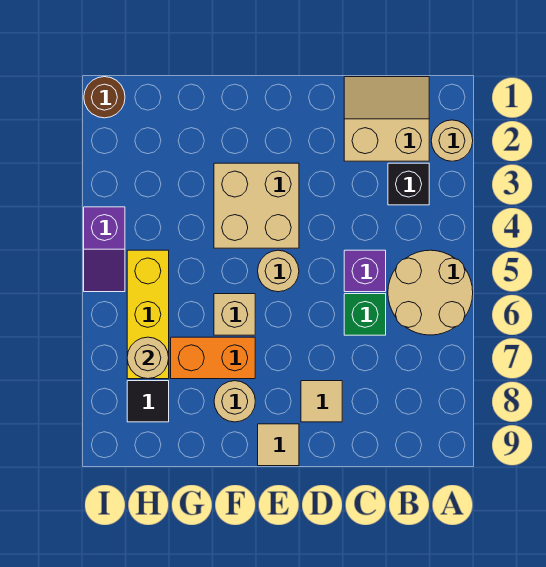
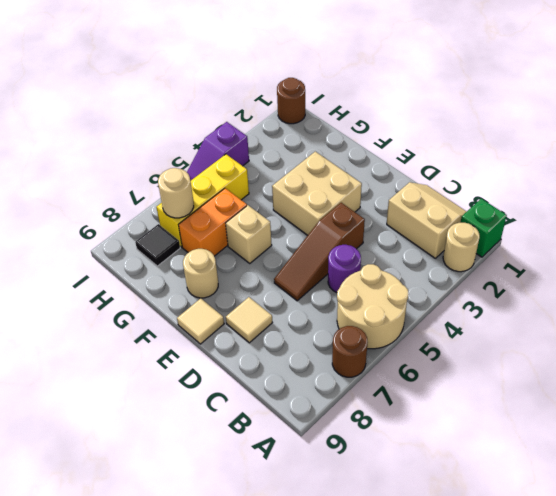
none -> brown round brick A7 level 1
black brick B3 level 1 -> none
purple brick C5 level 1 -> purple round brick C5 level 1
green brick C6 level 1 -> green brick A1 level 1
none -> brown slope D4:D6 level 1 top 4
tan round brick E5 level 1 -> none
orange brick F7:G7 level 1 -> orange brick G6:G7 level 1

